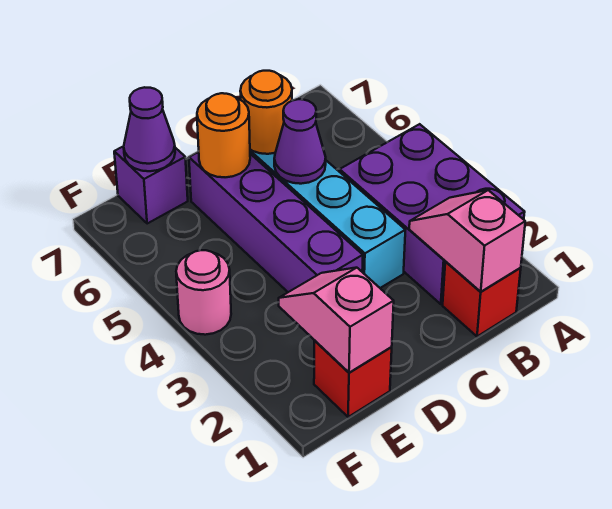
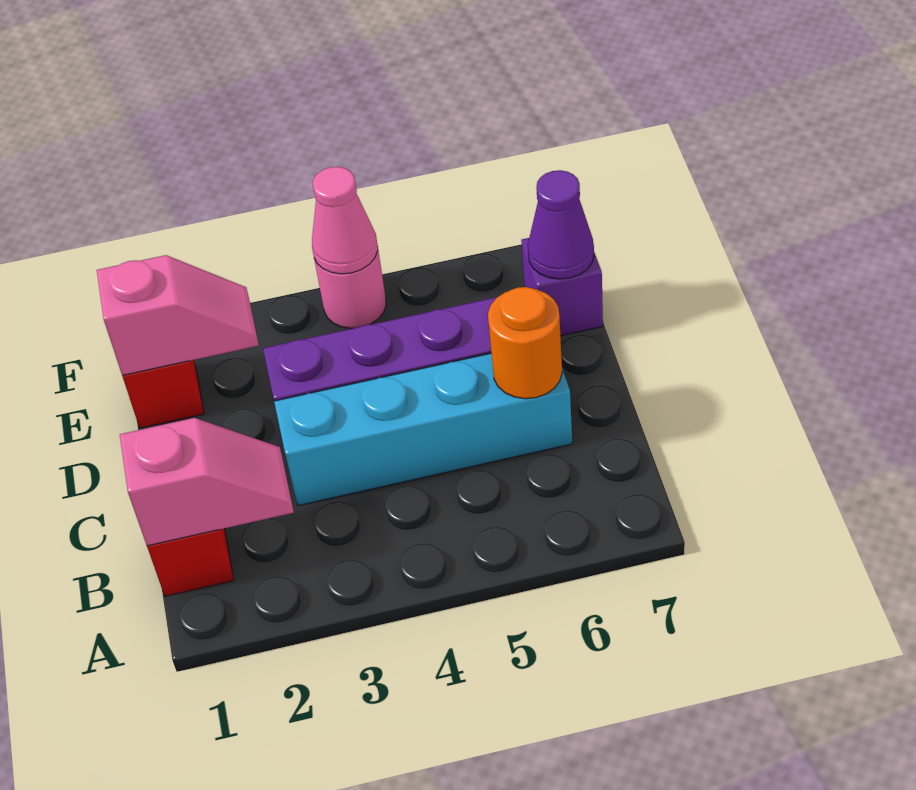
purple brick A2:B4 level 1 -> none
purple cone C5 level 2 -> none
orange round brick D6 level 2 -> none
none -> pink cone F4 level 2

